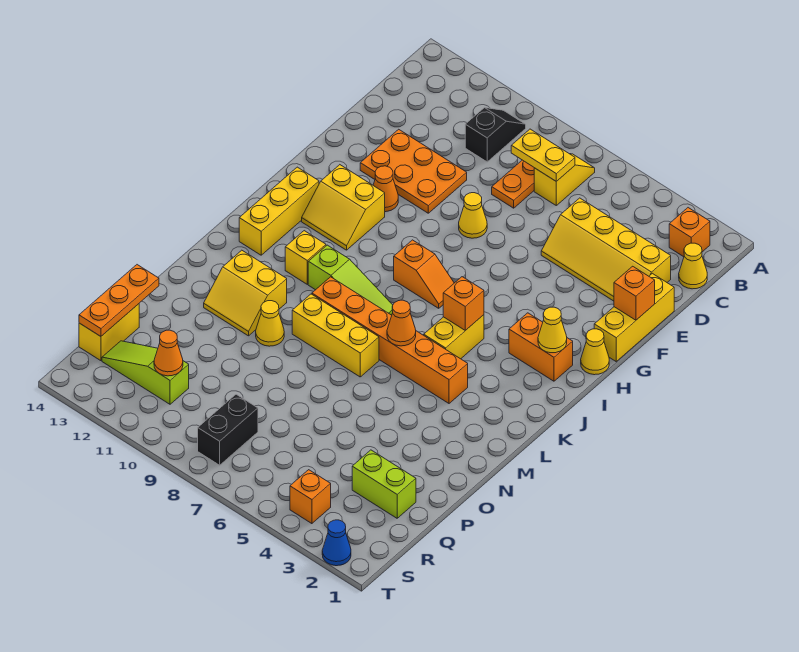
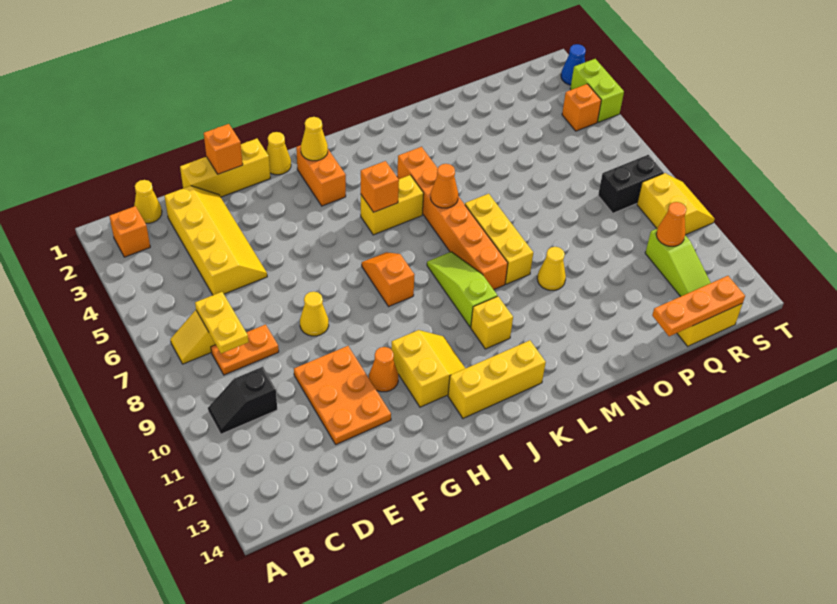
yellow slope M11:N12 level 1 top M -> yellow slope S9:T10 level 1 top S
lime brick Q2:Q3 level 1 -> lime brick T3:T4 level 1

